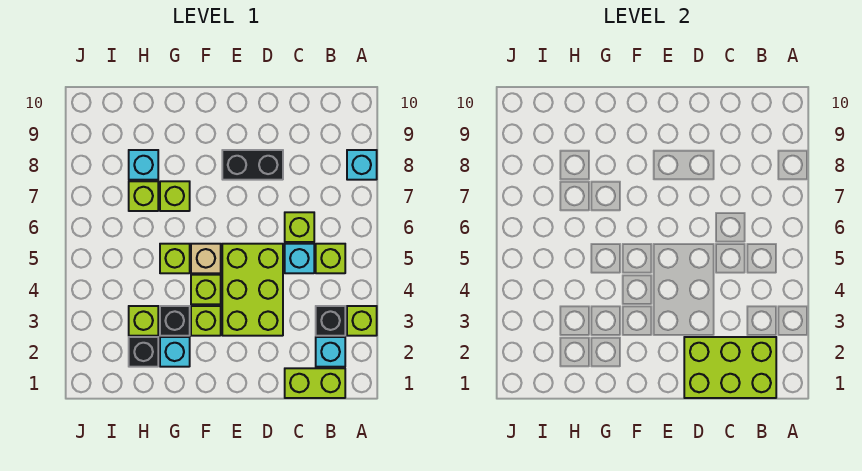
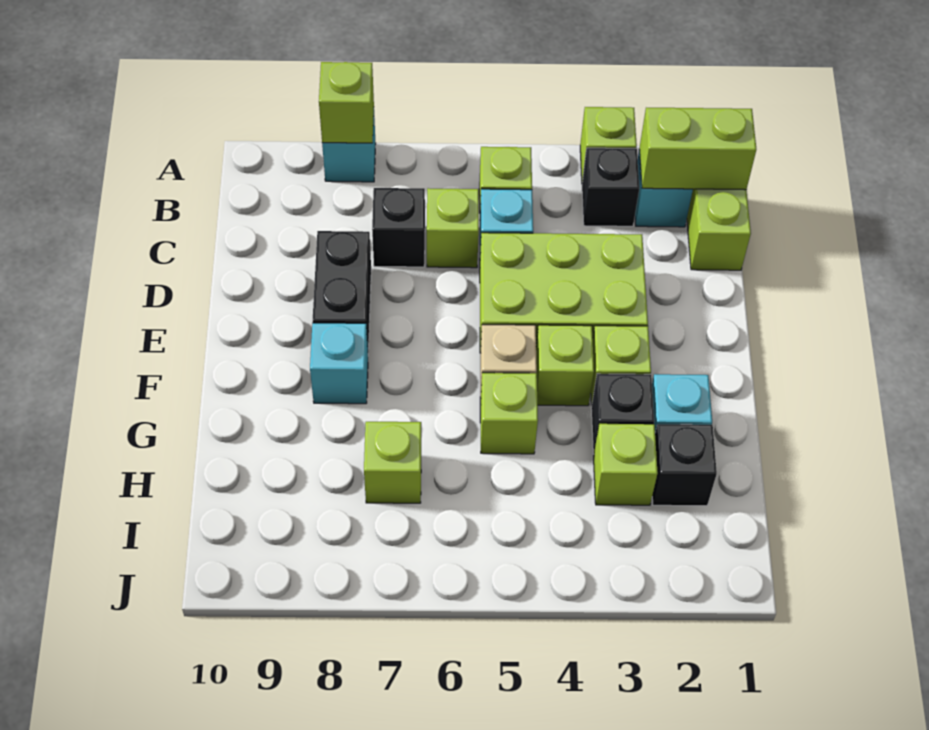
lime brick B1:D2 level 2 -> lime brick B1:B2 level 2
none -> black brick C7 level 1
lime brick G7 level 1 -> lime brick A8 level 2
cyan brick H8 level 1 -> cyan brick F8 level 1

